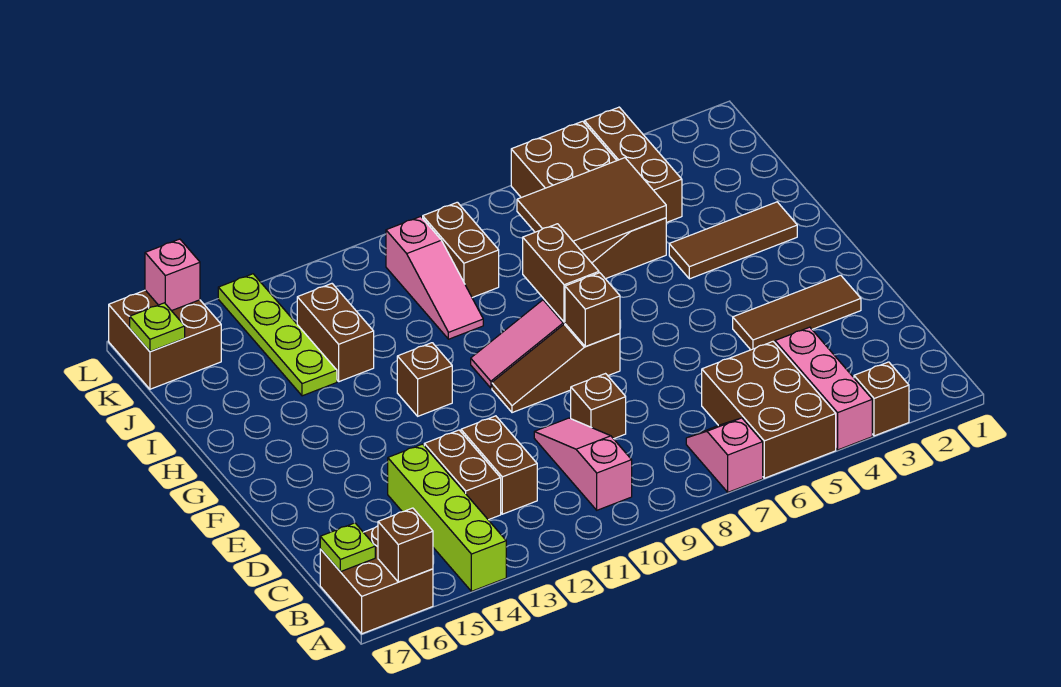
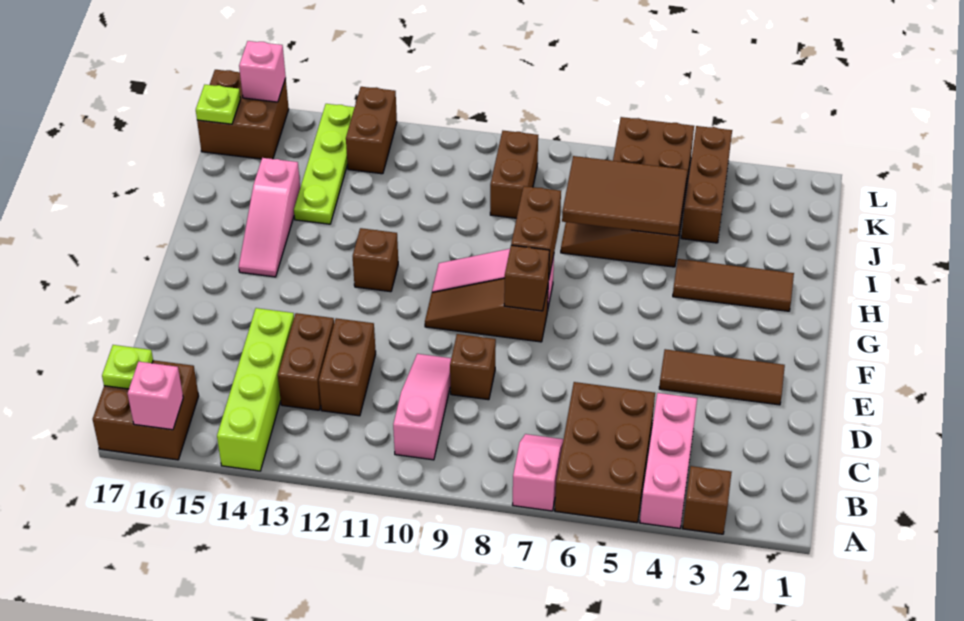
brown brick A16 level 2 -> pink brick A16 level 2
pink slope I10:K10 level 1 top K -> pink slope G15:I15 level 1 top I
brown brick I13:J13 level 1 -> brown brick K13:L13 level 1

